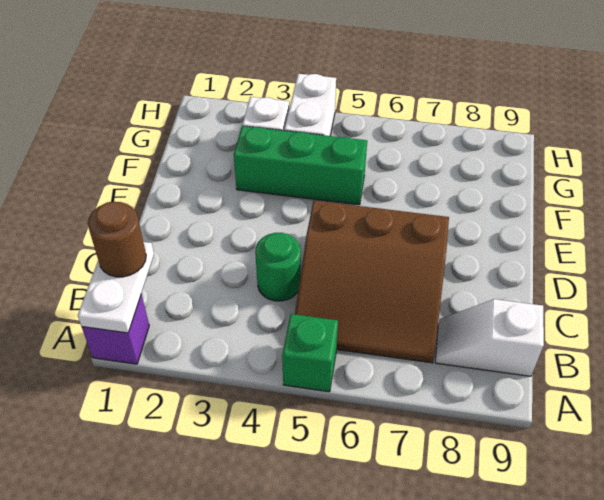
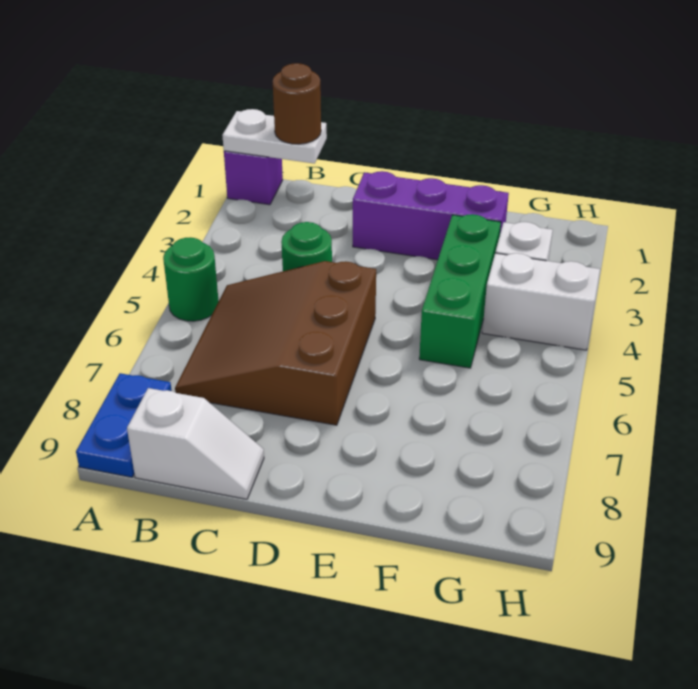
green brick A5 level 1 -> green round brick A5 level 1
none -> blue plate A8:A9 level 1
white slope B8:B9 level 1 top 9 -> white slope B9:C9 level 1 top B
none -> purple brick D2:F2 level 1

